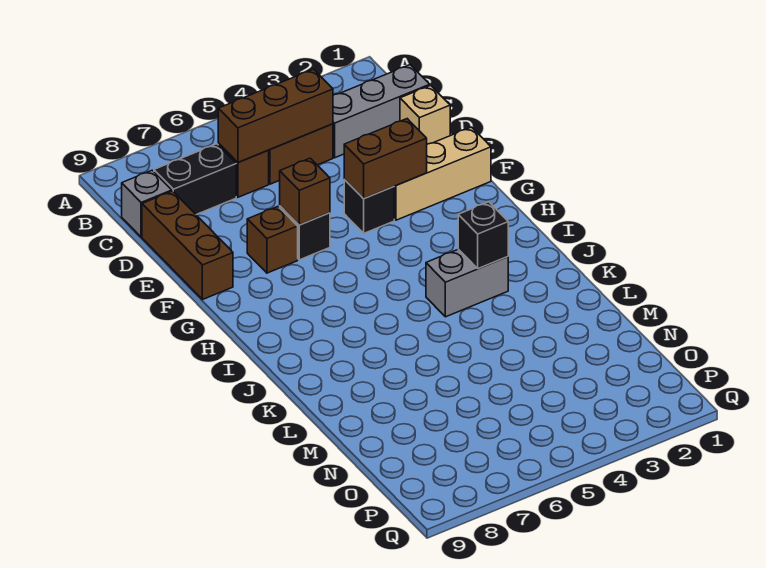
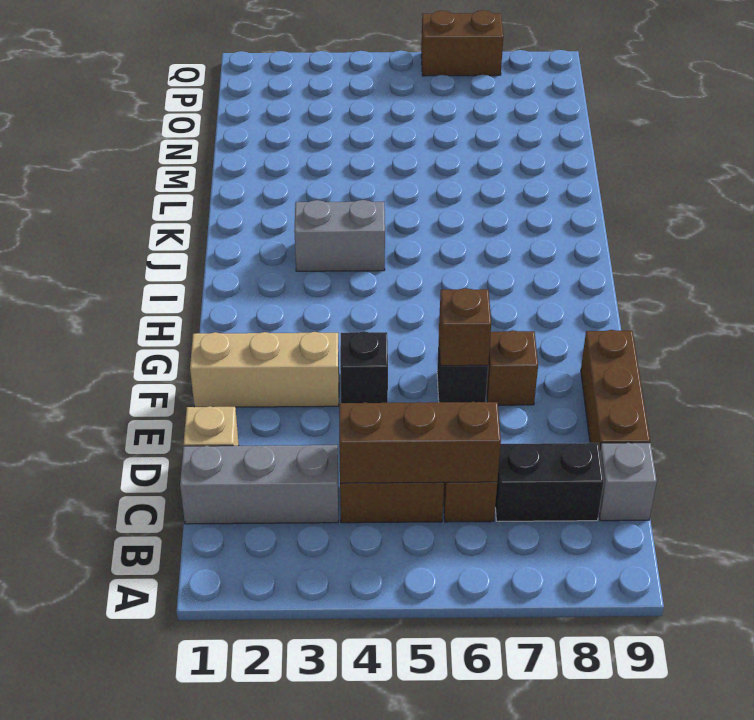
brown brick F3:F4 level 2 -> brown brick Q6:Q7 level 1
black brick J3 level 2 -> none

